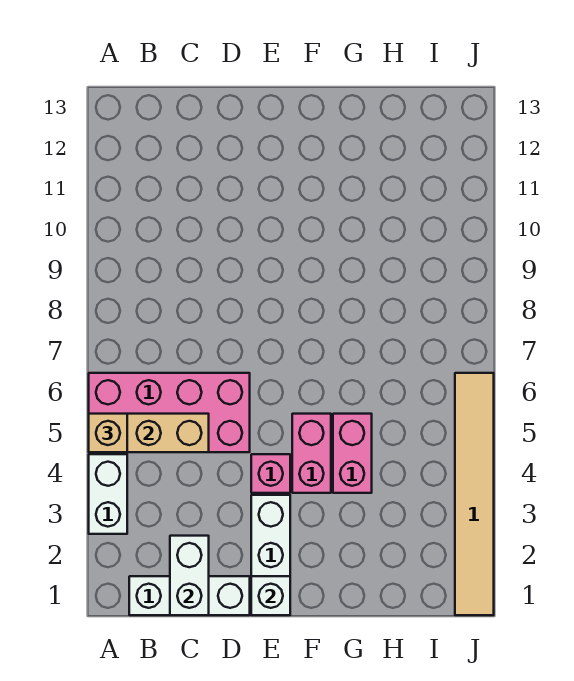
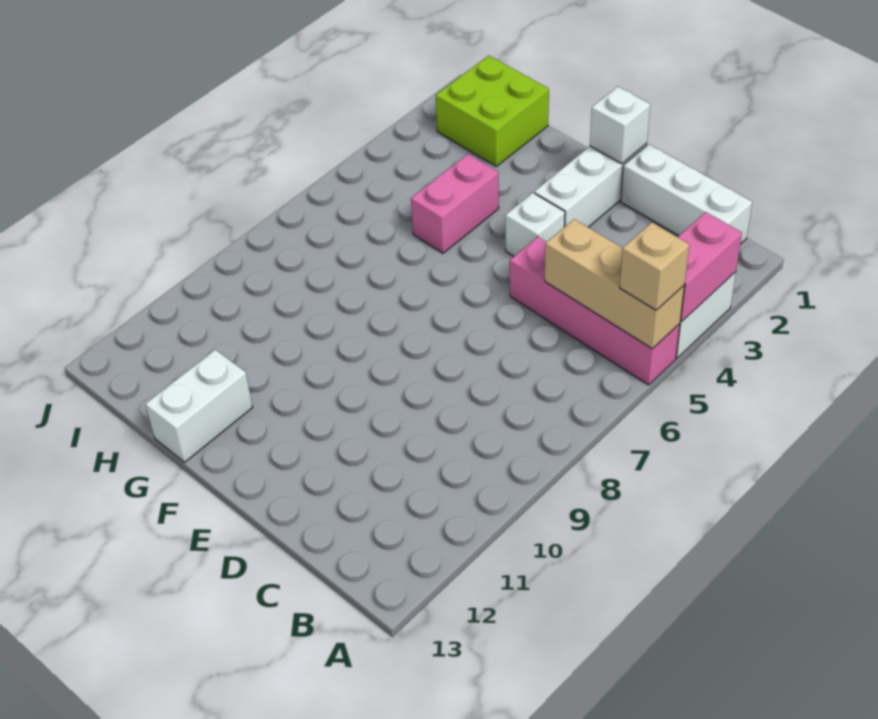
pink brick A5:D6 level 1 -> pink brick A5:D5 level 1
white brick C1:C2 level 2 -> white brick G12:G13 level 1
pink brick E4 level 1 -> white brick E4 level 1
pink brick F4:F5 level 1 -> pink brick A3:A4 level 2
none -> lime brick H1:I2 level 1
tan tile J1:J6 level 1 -> none

